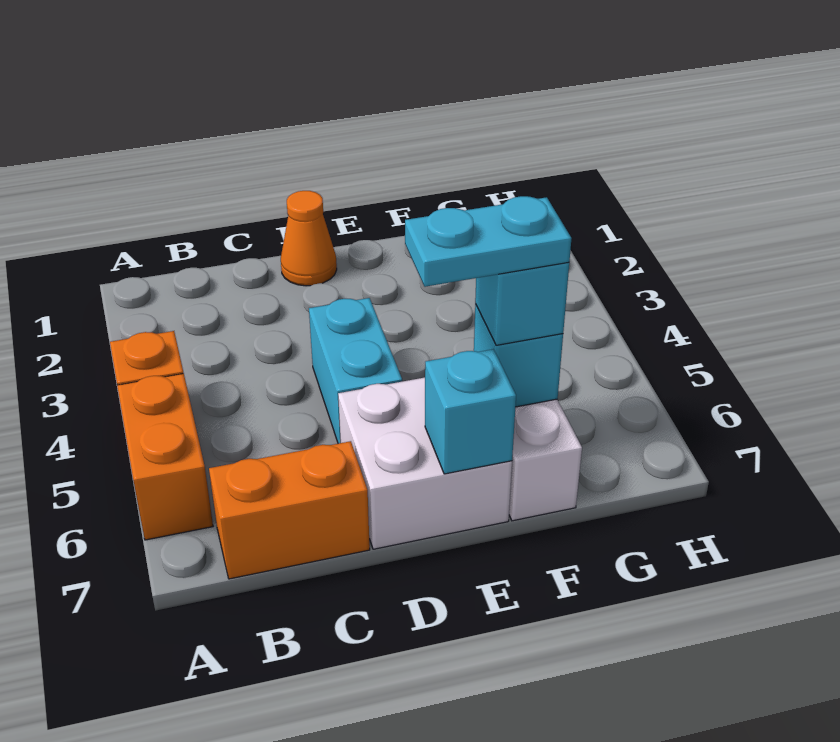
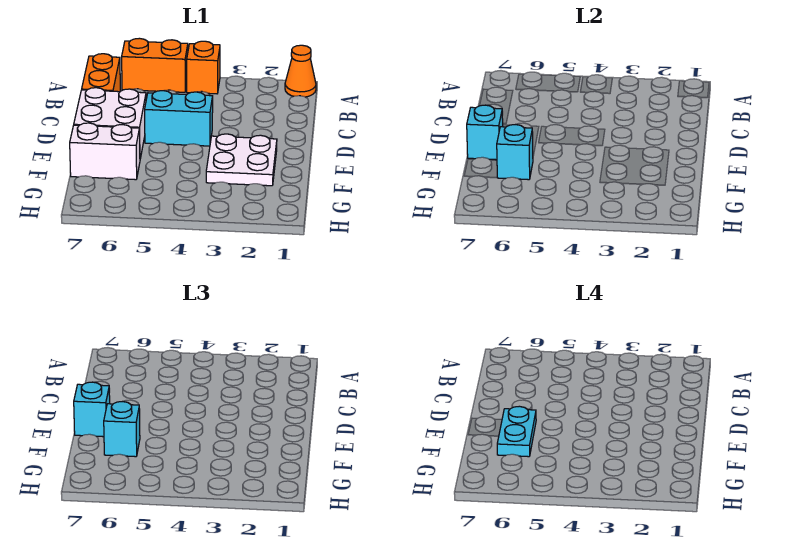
orange cone D1 level 1 -> orange cone A1 level 1
none -> white plate E2:F3 level 1
none -> cyan brick E7 level 3

